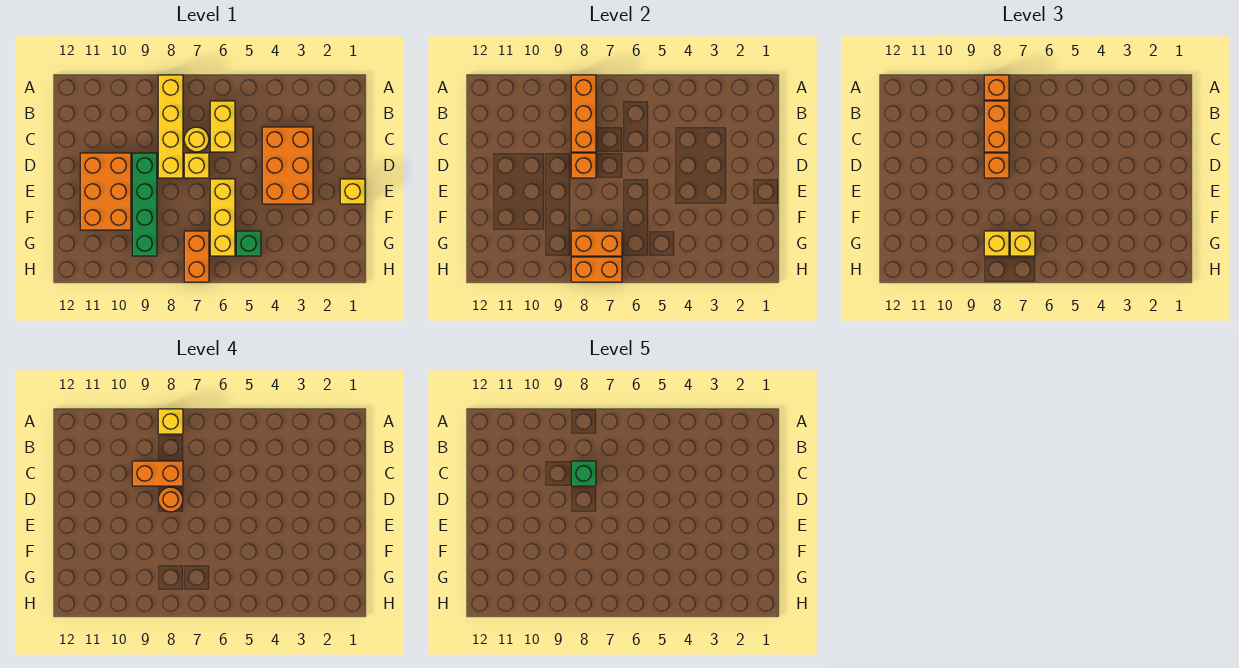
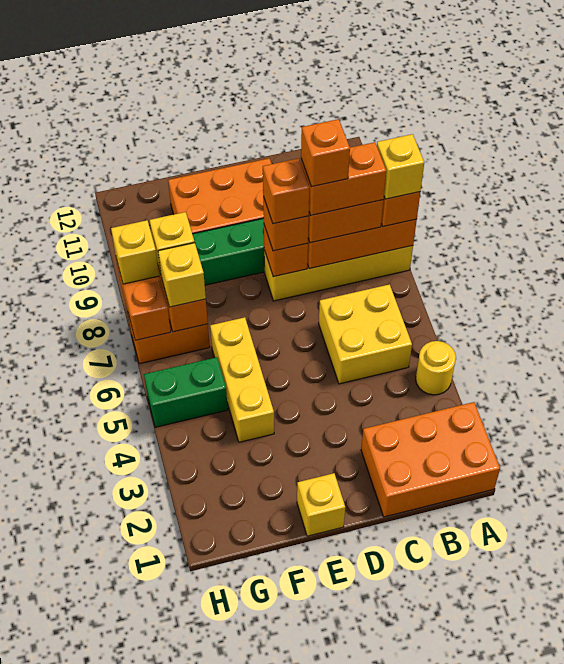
yellow brick B6:C6 level 1 -> yellow brick B5:C6 level 1
orange brick C3:E4 level 1 -> orange brick A1:C2 level 1
yellow round brick C7 level 1 -> yellow round brick A4 level 1
orange brick C8:C9 level 4 -> orange brick B8:C8 level 4
green brick C8 level 5 -> orange brick C8 level 5
yellow brick D7 level 1 -> yellow brick H8 level 3
orange round brick D8 level 4 -> orange brick D8 level 4
yellow brick E6:G6 level 1 -> yellow brick F4:F6 level 1
green brick G5 level 1 -> green brick G5:H5 level 1

